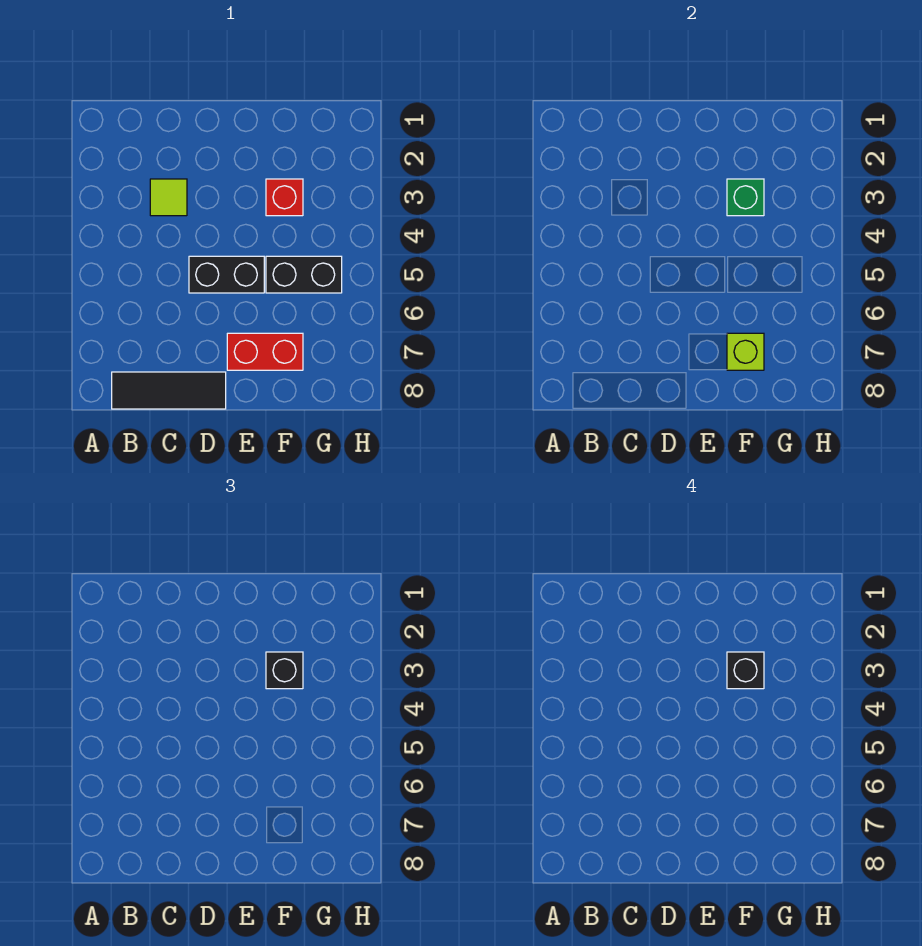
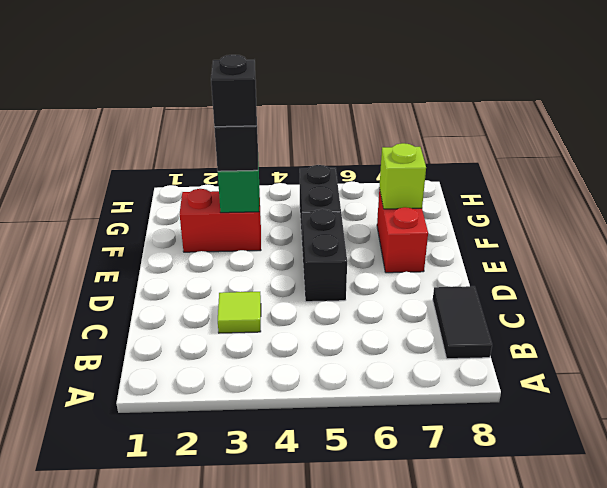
black tile B8:D8 level 1 -> black tile B8:C8 level 1
red brick F3 level 1 -> red brick F2:F3 level 1

